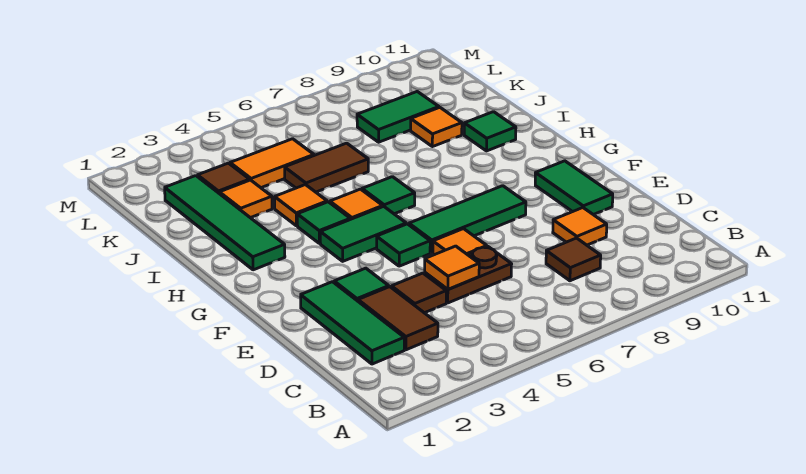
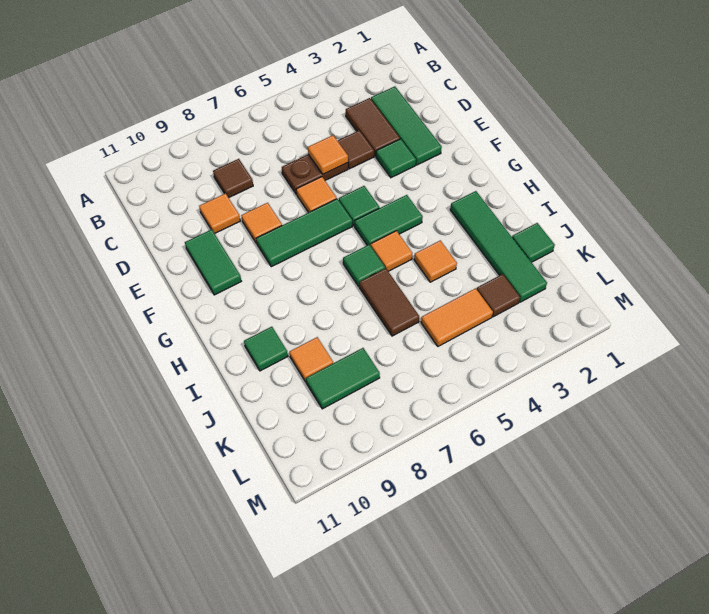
green tile H4 level 1 -> green tile J1 level 1
orange tile J3 level 1 -> orange tile E8 level 1
brown tile J5:J6 level 1 -> brown tile I6:J6 level 1

